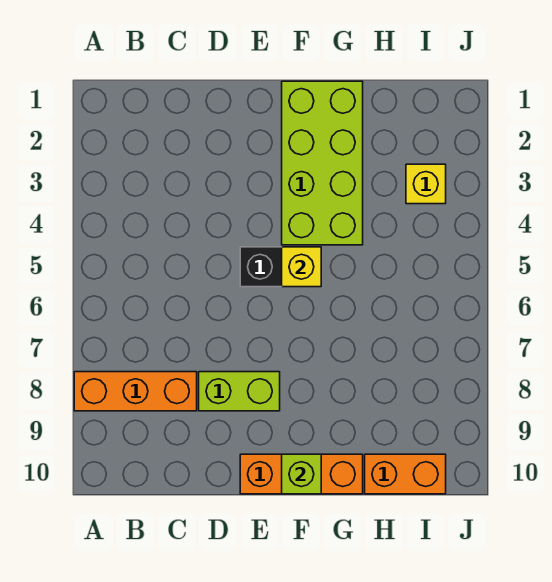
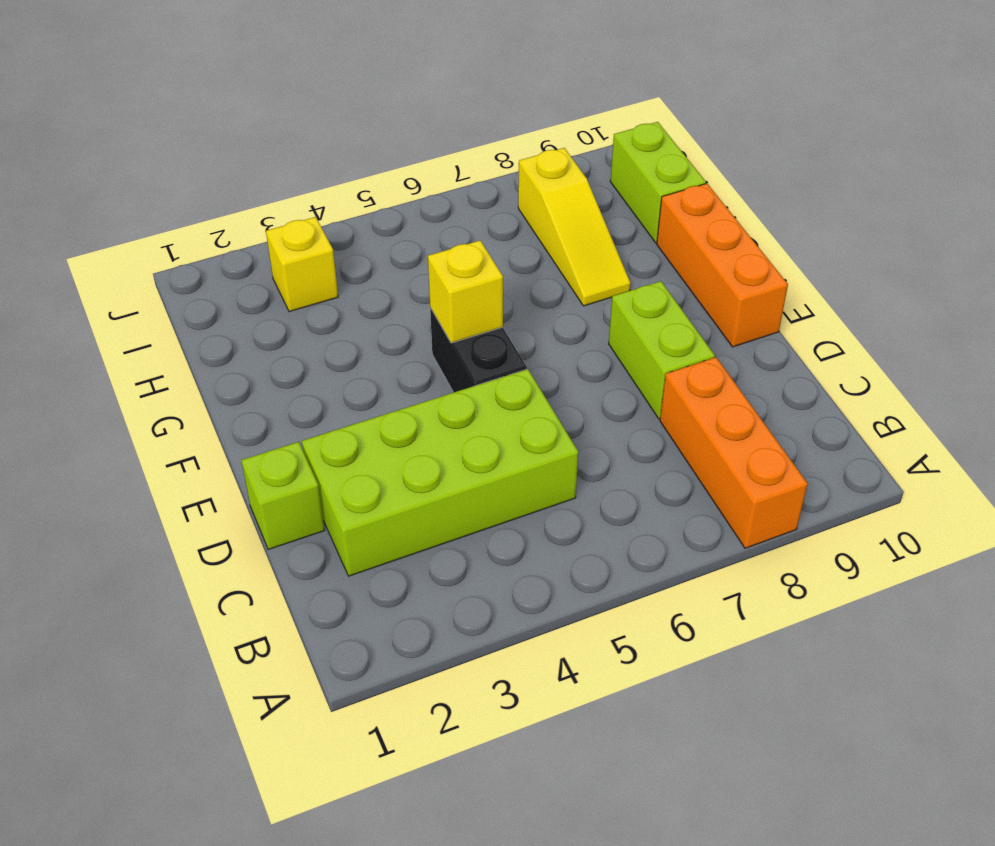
lime brick F1:G4 level 1 -> lime brick C2:D5 level 1
lime brick F10 level 2 -> lime brick D1 level 1
none -> yellow slope G8:I8 level 1 top I
orange brick H10:I10 level 1 -> lime brick H10:I10 level 1

